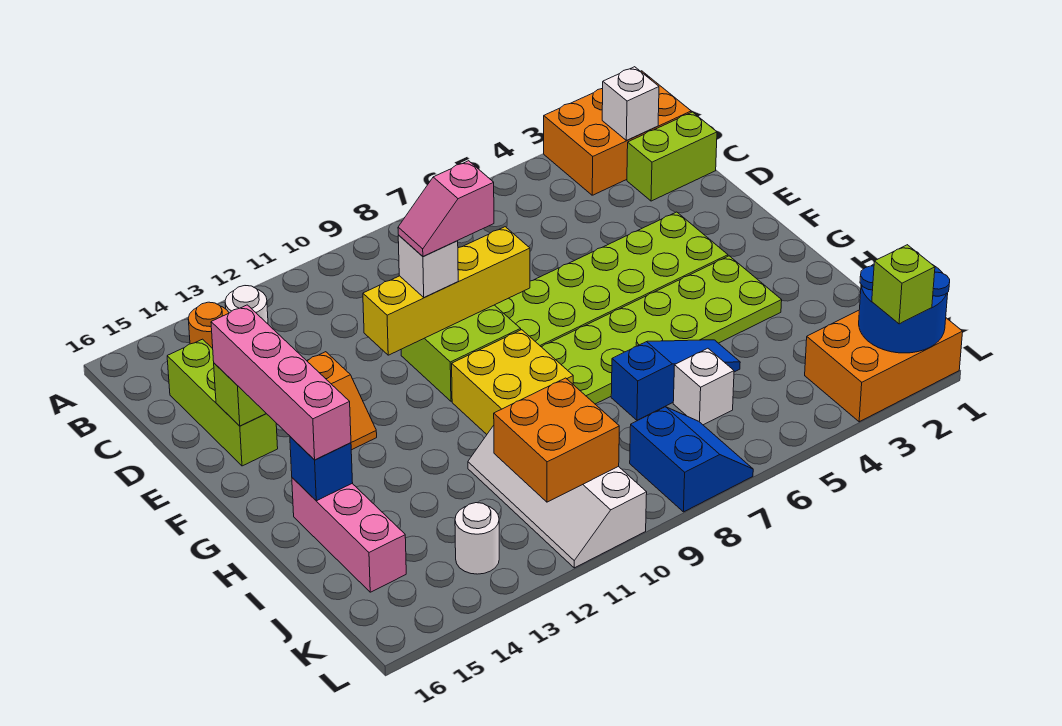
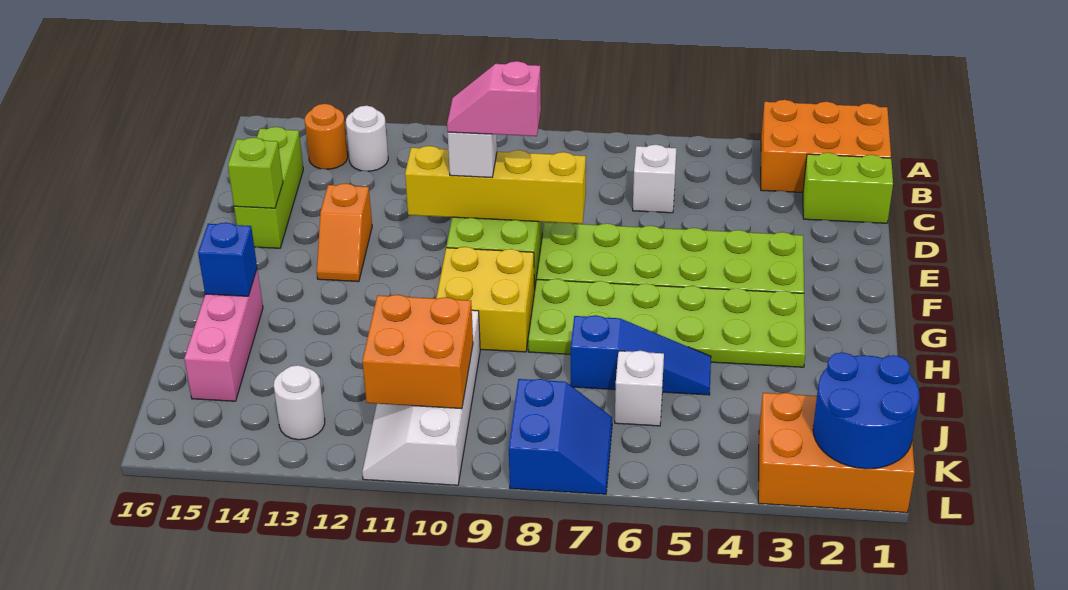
white brick B2 level 2 -> white brick C6 level 1
pink brick E15:H15 level 3 -> none
lime brick L2 level 3 -> none

